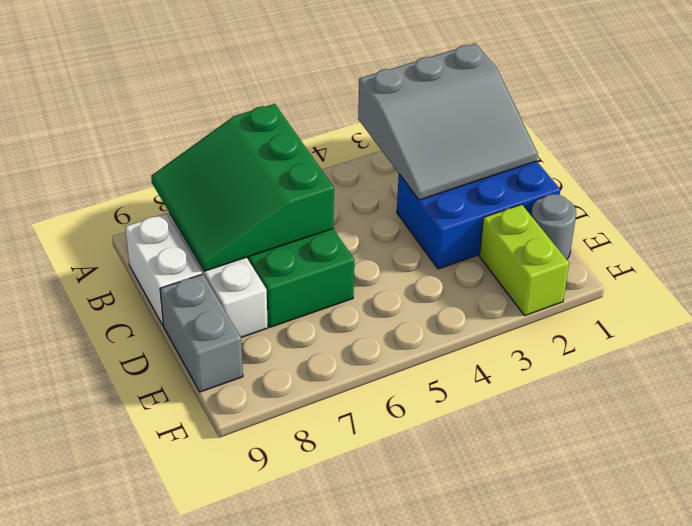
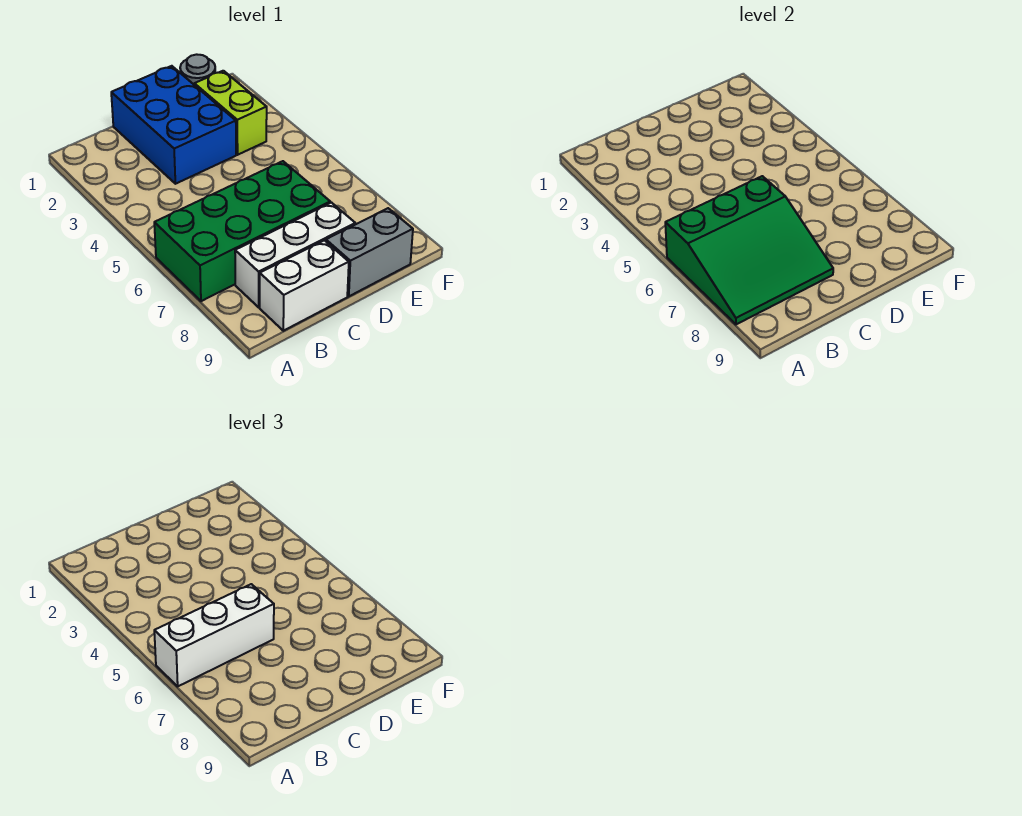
grey slope A1:C3 level 2 top A -> none
none -> white brick A6:C6 level 3
lime brick E2:F2 level 1 -> lime brick E2:E3 level 1

